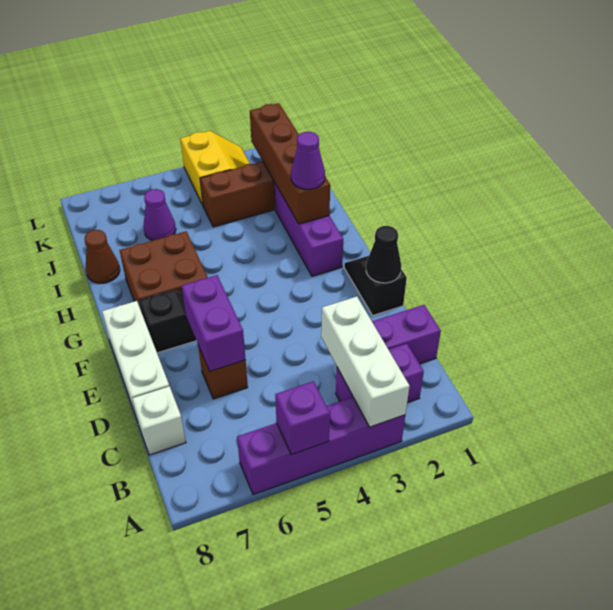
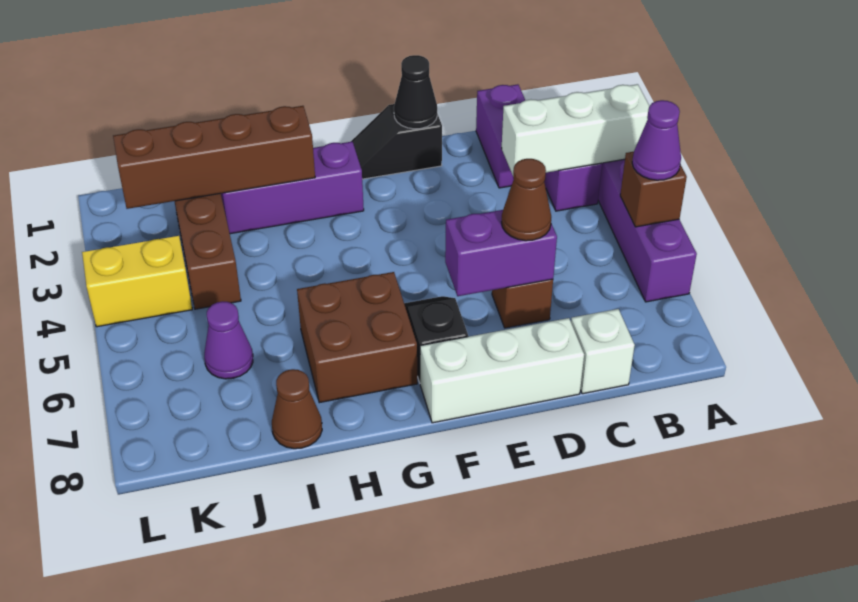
purple brick A5 level 2 -> brown brick A5 level 2
none -> brown cone D6 level 3
purple cone H2 level 3 -> purple cone A5 level 3

